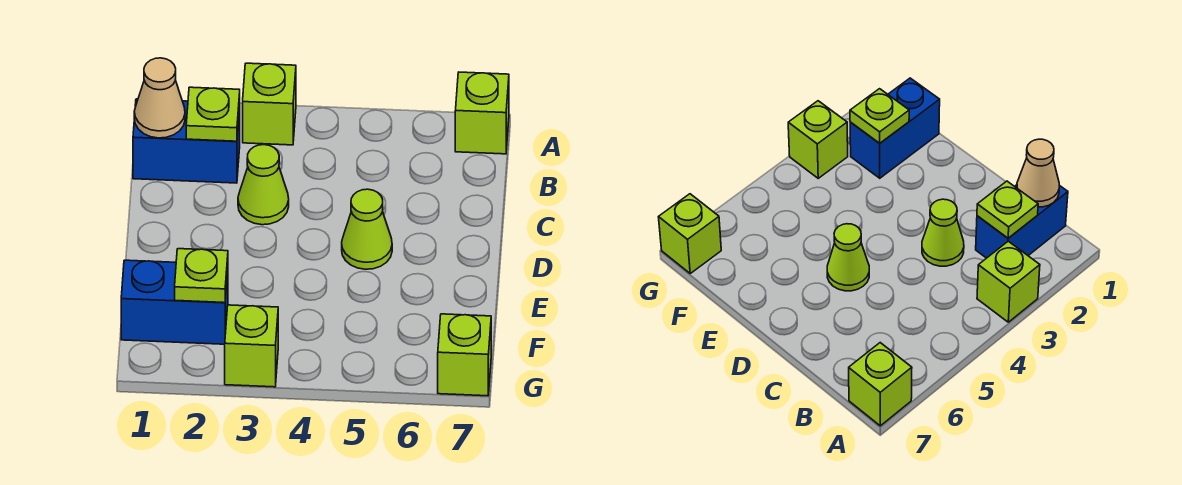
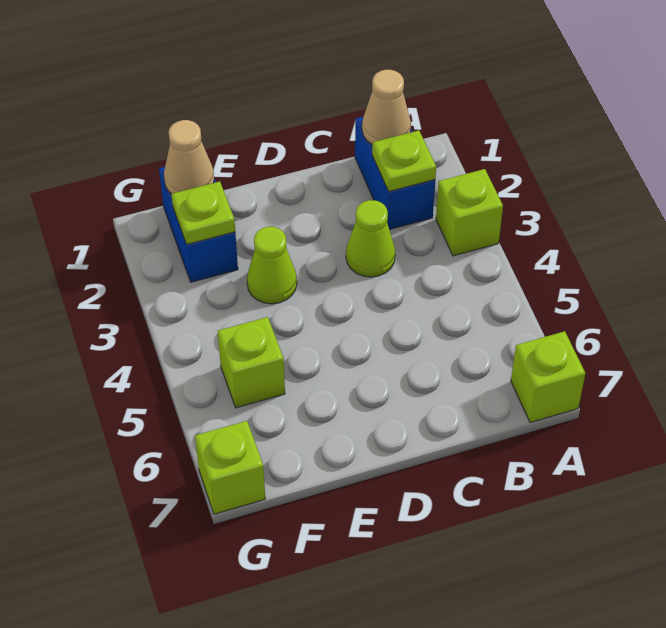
lime cone D5 level 1 -> lime cone E3 level 1
none -> tan cone F1 level 2
lime brick G3 level 1 -> lime brick F5 level 1

